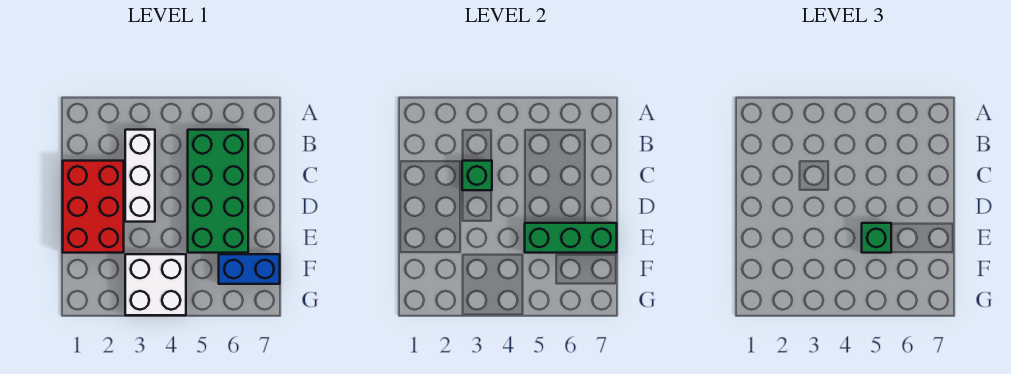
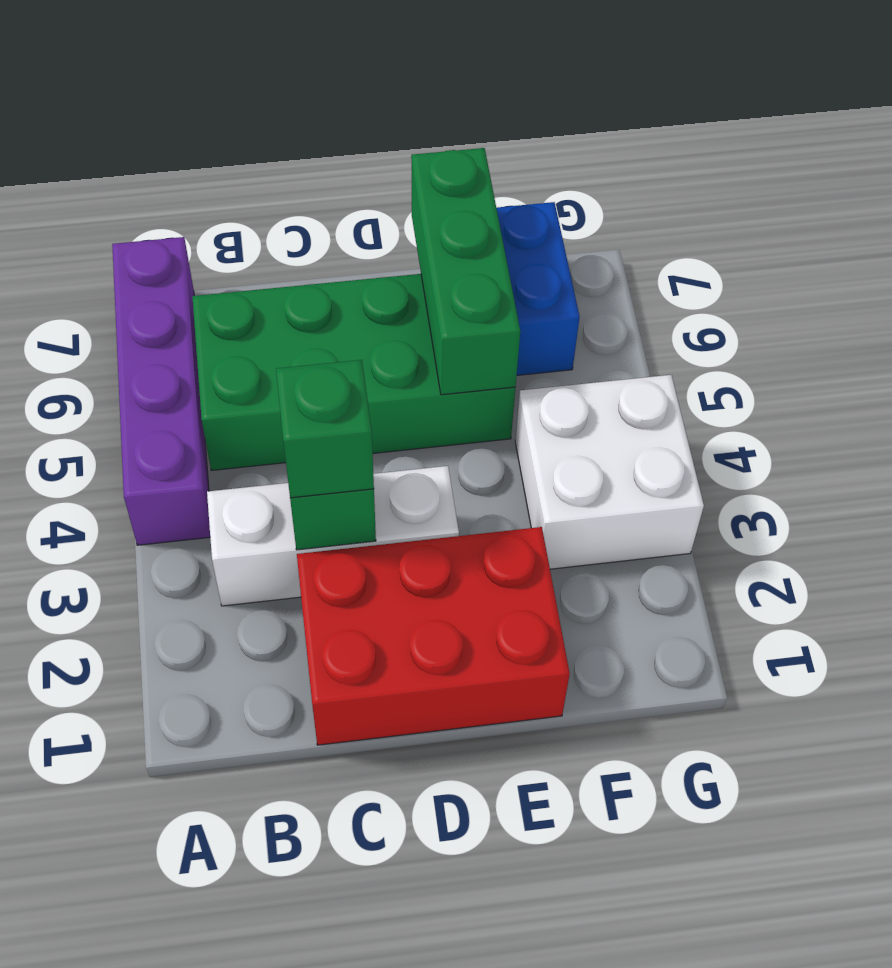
none -> purple brick A4:A7 level 1
green brick E5 level 3 -> green brick C3 level 3

